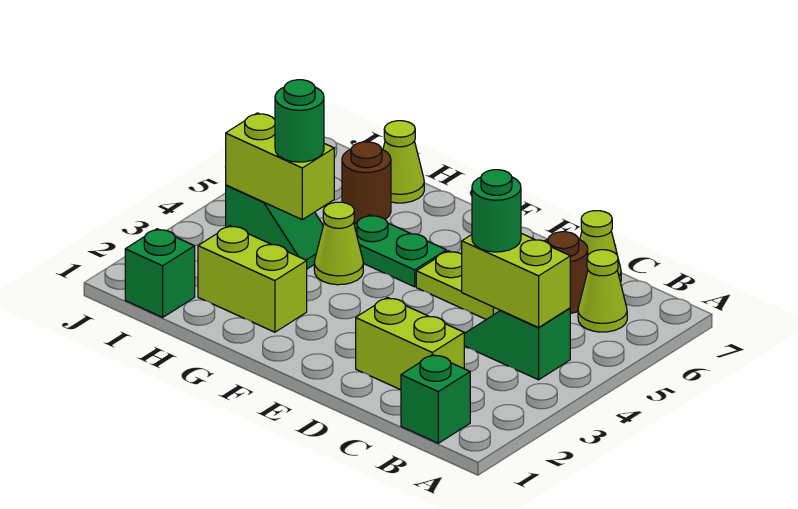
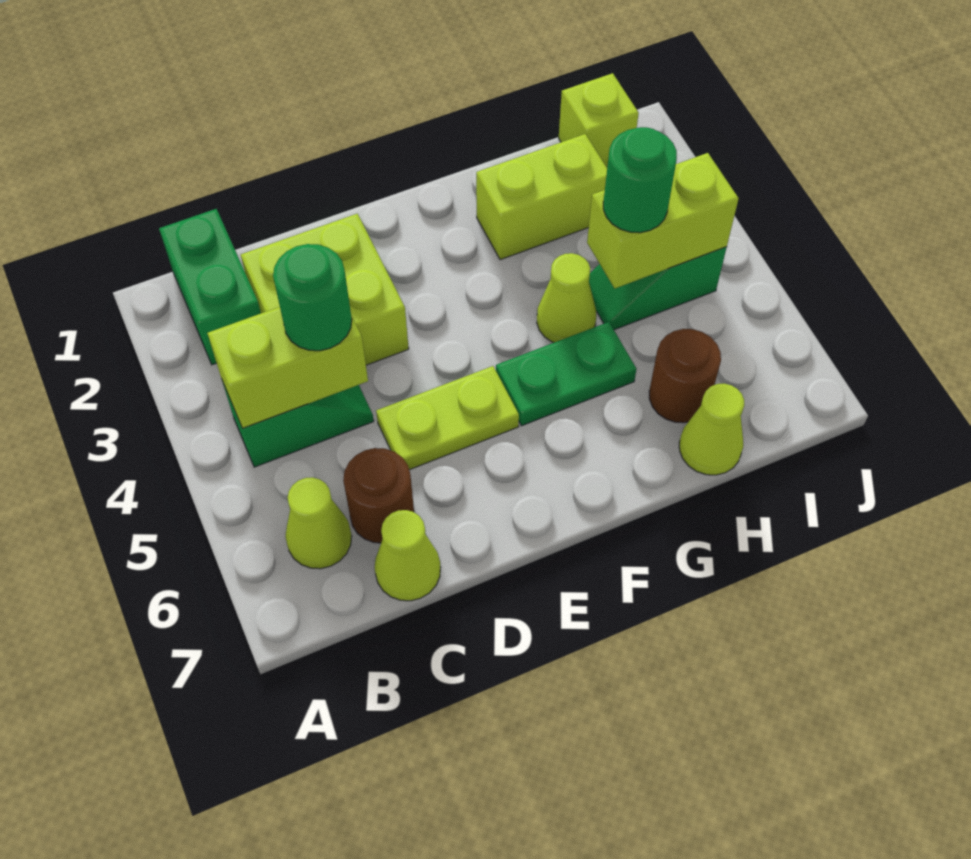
green brick B1 level 1 -> green brick B1:B2 level 1
lime brick C2:D2 level 1 -> lime brick C2:D3 level 1
green brick I1 level 1 -> lime brick I1 level 1

